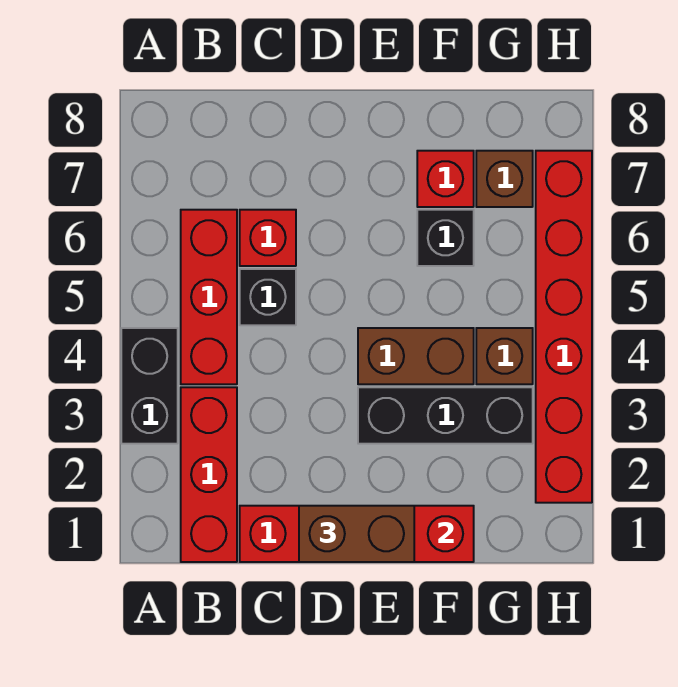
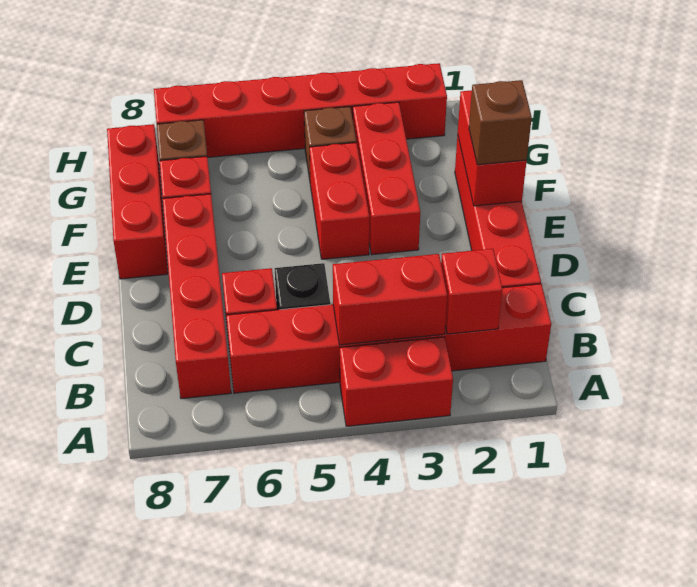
black brick A3:A4 level 1 -> red brick A3:A4 level 1
none -> red brick B2 level 2
none -> red brick B3:B4 level 2
none -> red brick B7:E7 level 1
brown brick D1:E1 level 3 -> brown brick E1 level 3
black brick E3:G3 level 1 -> red brick E3:G3 level 1
brown brick E4:F4 level 1 -> red brick E4:F4 level 1
none -> red brick E8:G8 level 1
black brick F6 level 1 -> none

